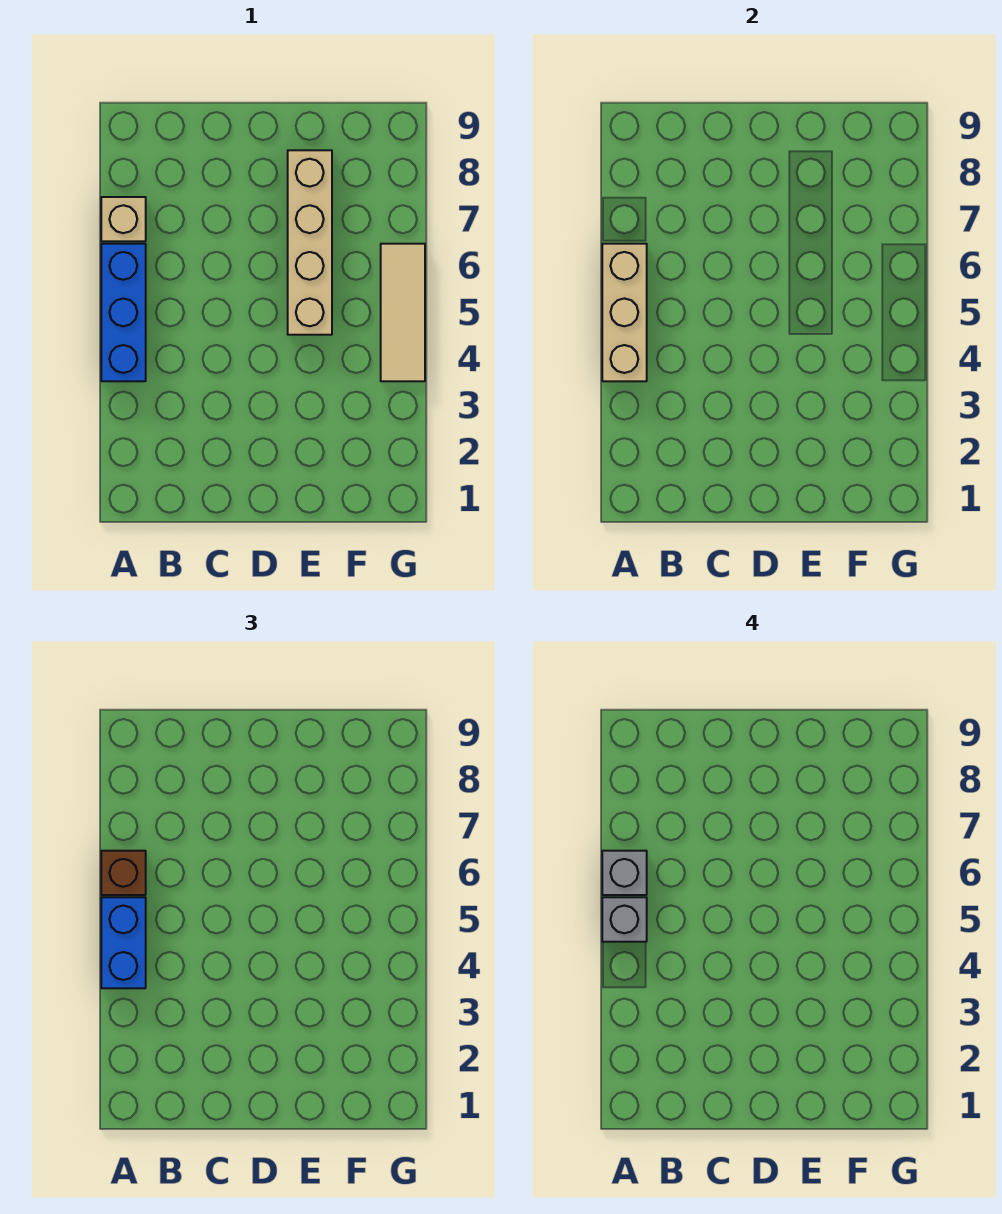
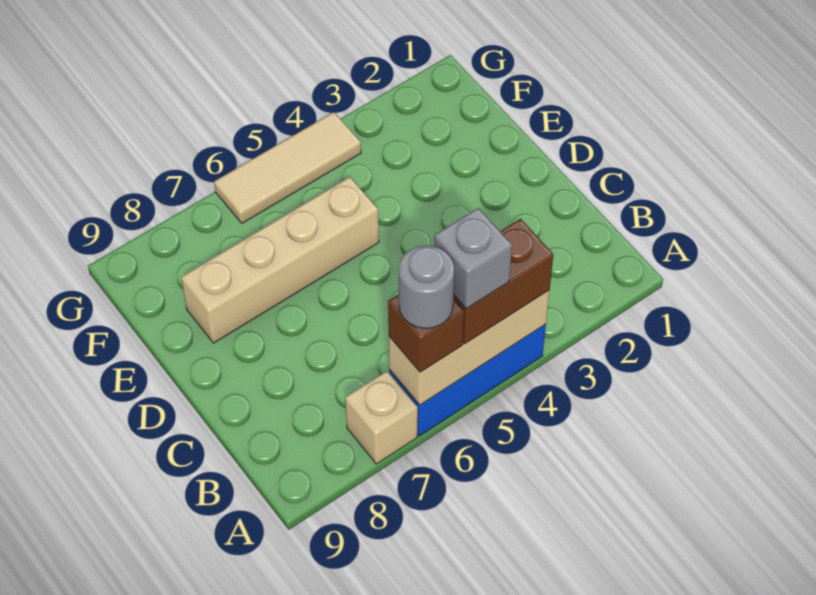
blue brick A4:A5 level 3 -> brown brick A4:A5 level 3
grey brick A6 level 4 -> grey round brick A6 level 4

